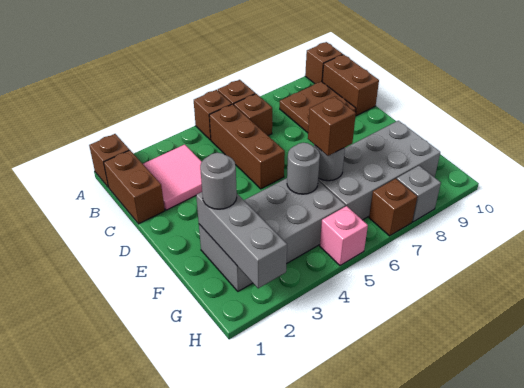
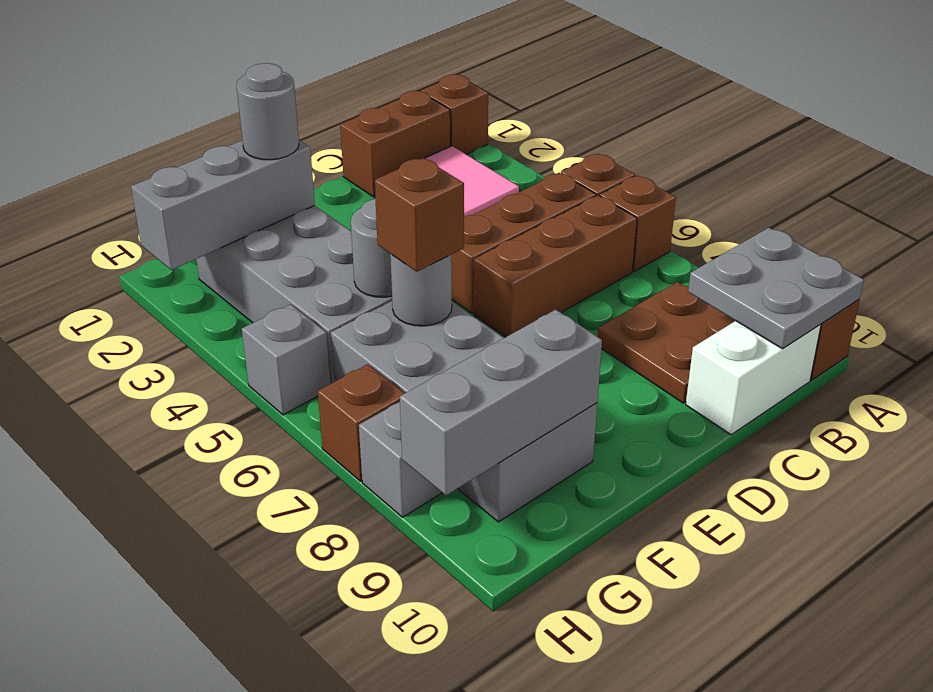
none -> grey plate A9:B10 level 2
brown brick B6 level 1 -> brown brick B6:D6 level 1
brown brick B10:C10 level 1 -> white brick B10:C10 level 1
none -> grey brick F9:H9 level 2
pink brick H5 level 1 -> grey brick H5 level 1

